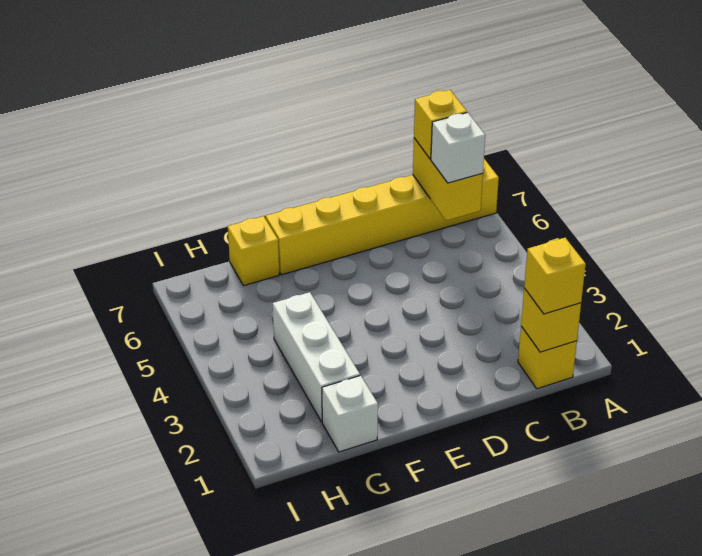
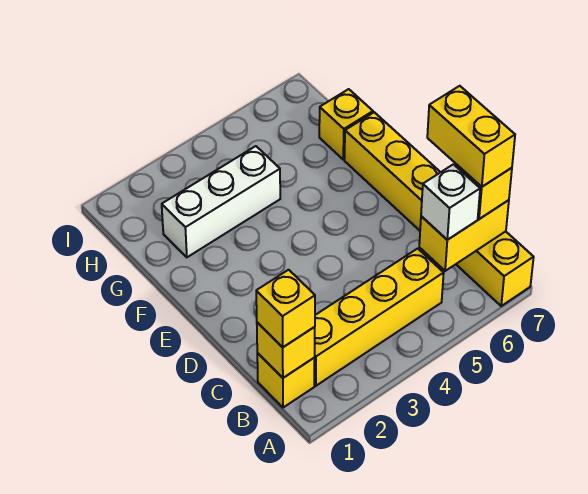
none -> yellow brick B2:B5 level 1
none -> yellow brick B7:C7 level 4
white brick G1 level 1 -> none

